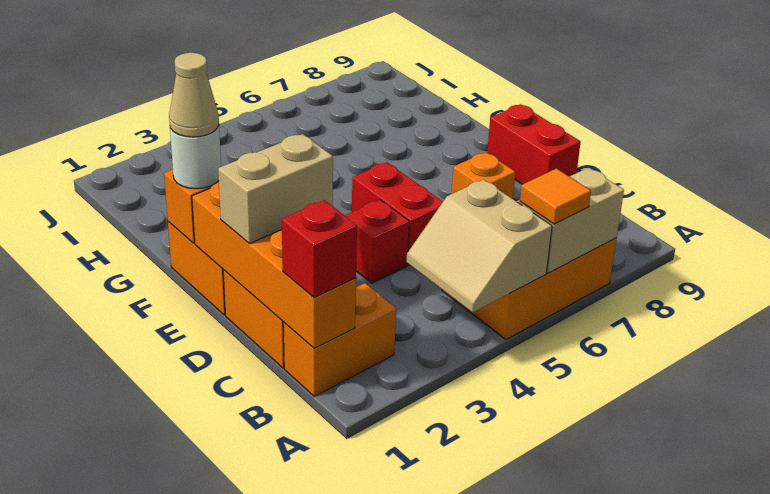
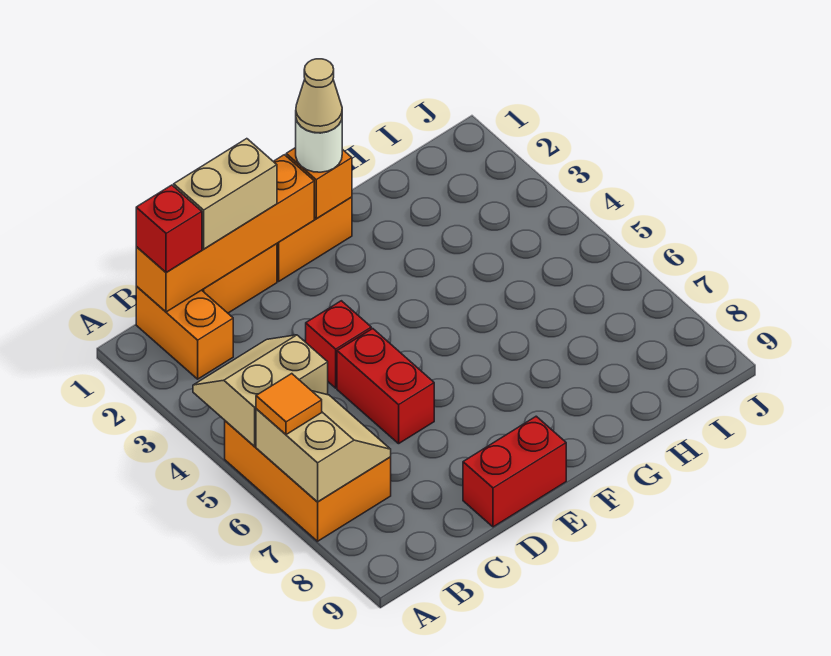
tan brick D1:D2 level 3 -> tan brick C1:D1 level 3
red brick D5:E5 level 1 -> red brick D5:D6 level 1
orange brick D7 level 1 -> none

